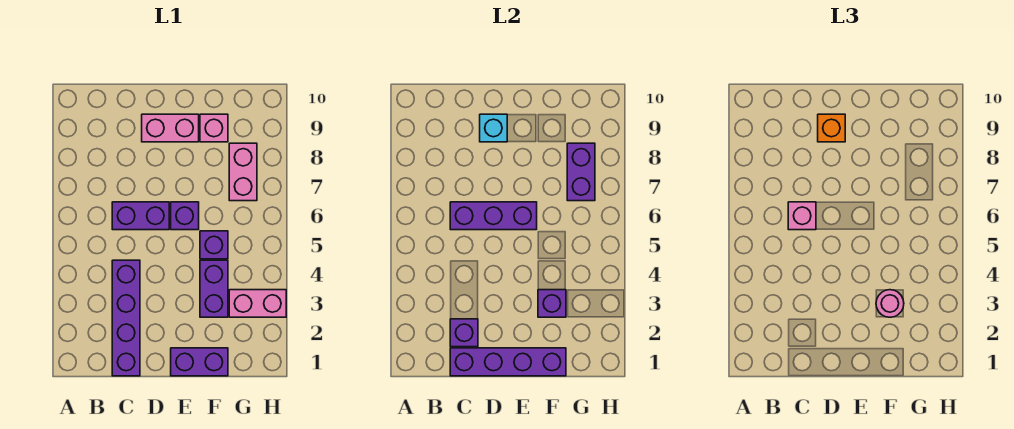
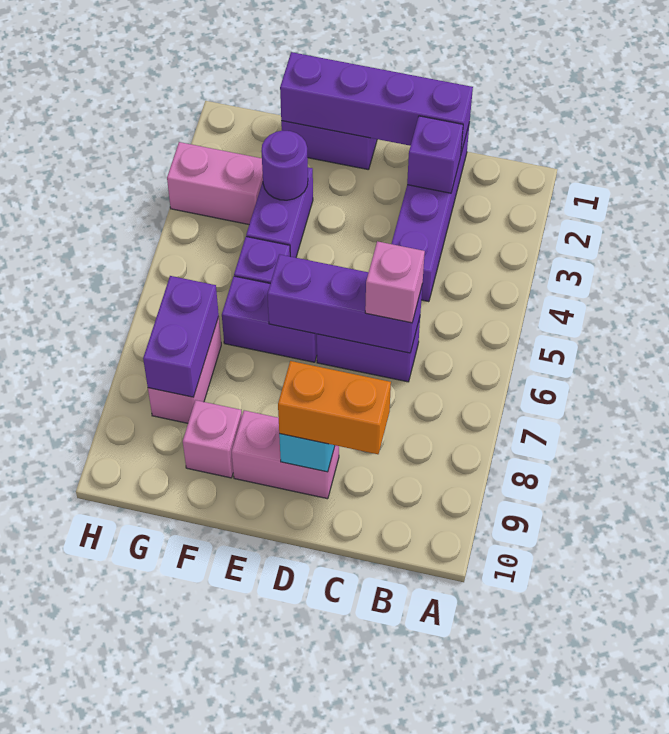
orange brick D9 level 3 -> orange brick C9:D9 level 3
purple brick E6 level 1 -> purple brick E6:F6 level 1
purple brick F3 level 2 -> purple round brick F3 level 2
pink round brick F3 level 3 -> none

